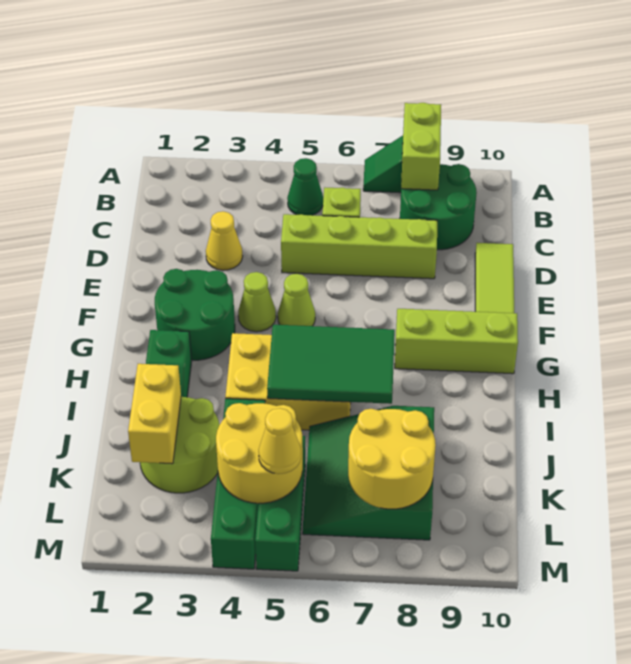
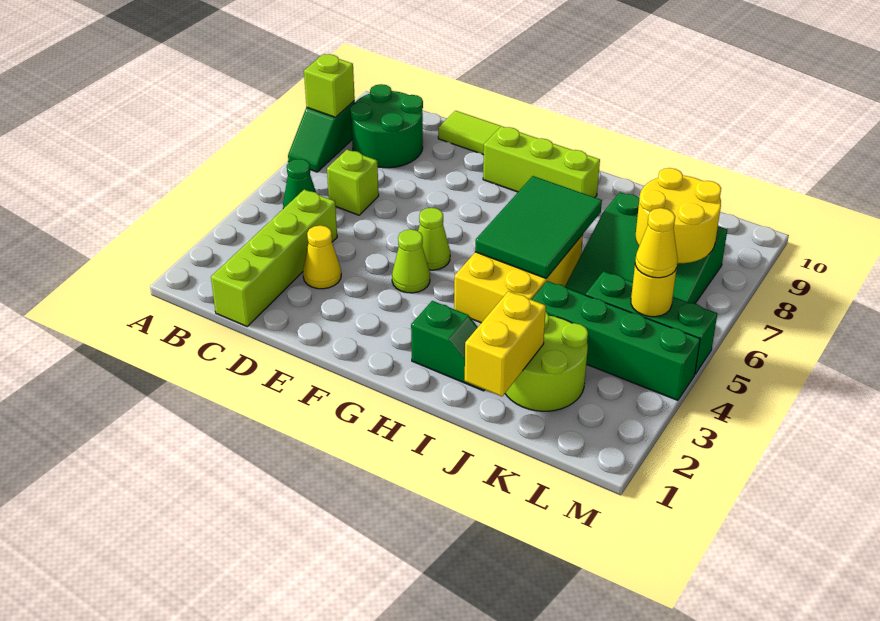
lime brick A8:B8 level 2 -> lime brick A8 level 2
lime brick D5:D8 level 1 -> lime brick C1:C4 level 1
green round brick F2:G3 level 1 -> none
lime brick G8:G10 level 1 -> lime brick F9:H9 level 1
yellow brick J2:K2 level 2 -> yellow brick J1:J2 level 2
yellow round brick K4:L5 level 2 -> yellow round brick L5 level 2

